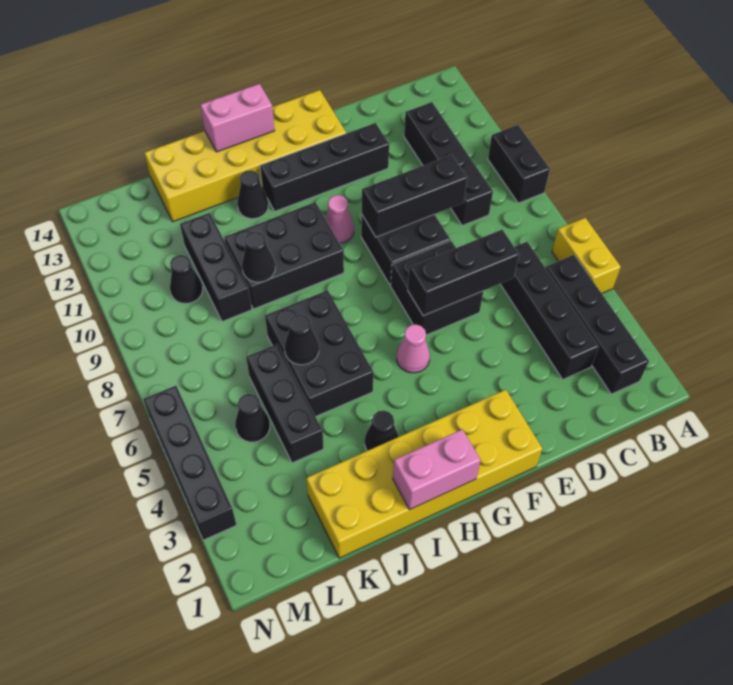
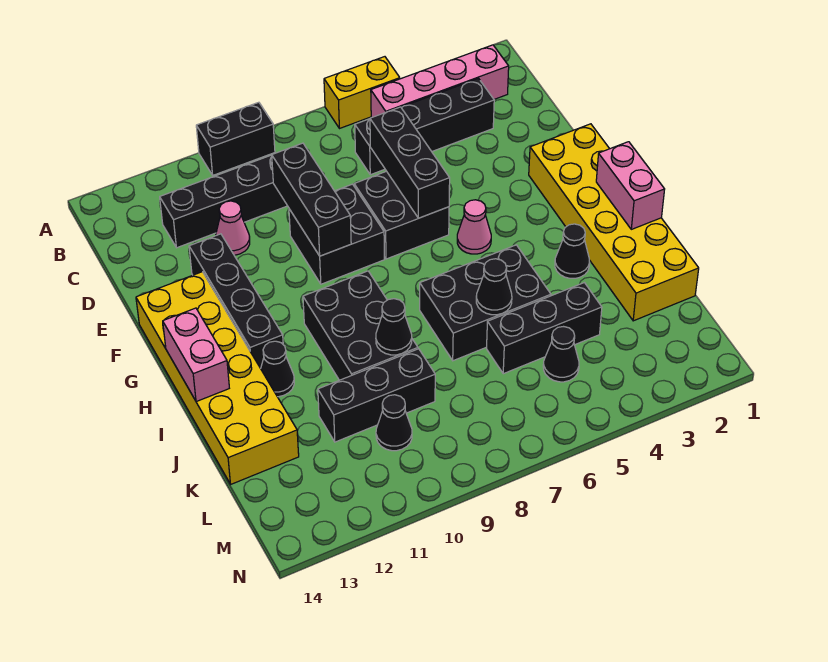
black brick B2:B5 level 1 -> pink brick B2:B5 level 1
pink cone G10 level 1 -> pink cone D11 level 1
black brick N3:N6 level 1 -> none

